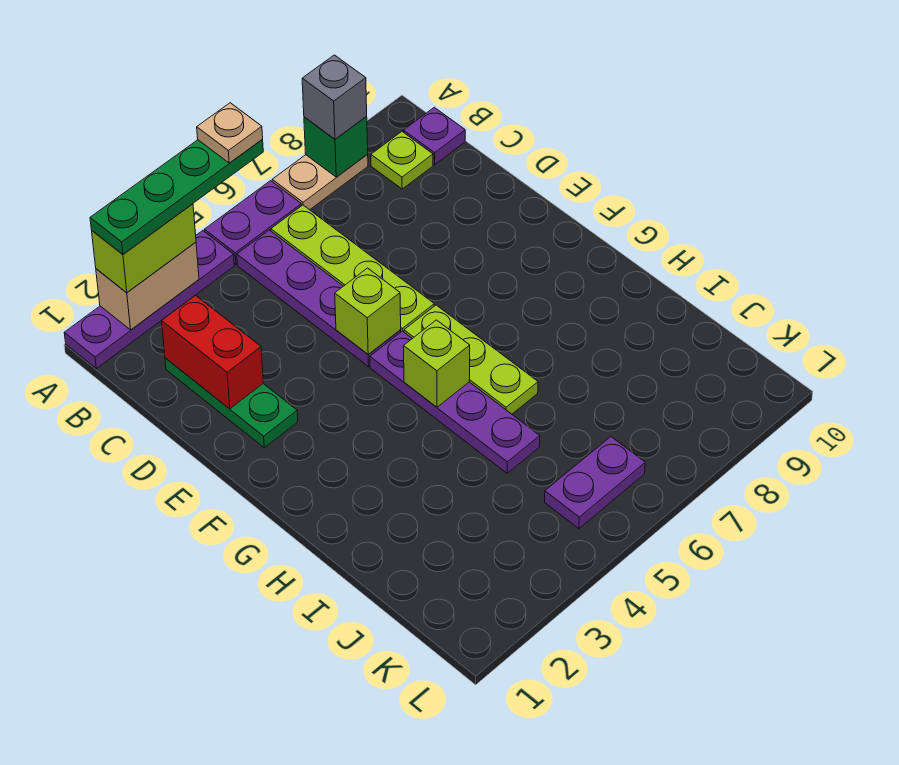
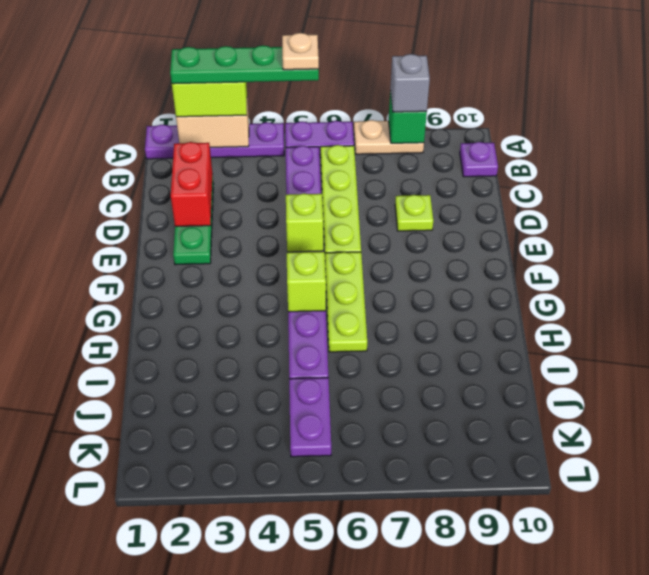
lime plate B9 level 1 -> lime plate D8 level 1
purple plate K5:K6 level 1 -> purple plate J5:K5 level 1

